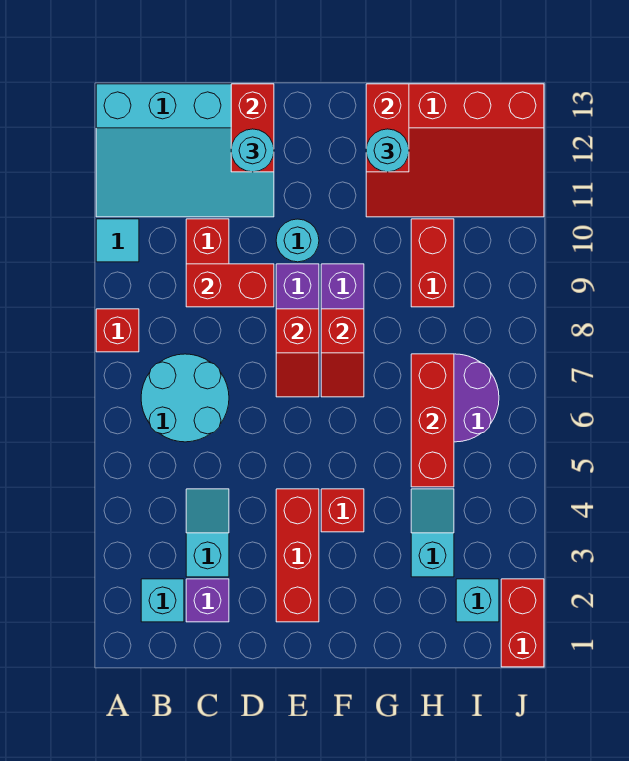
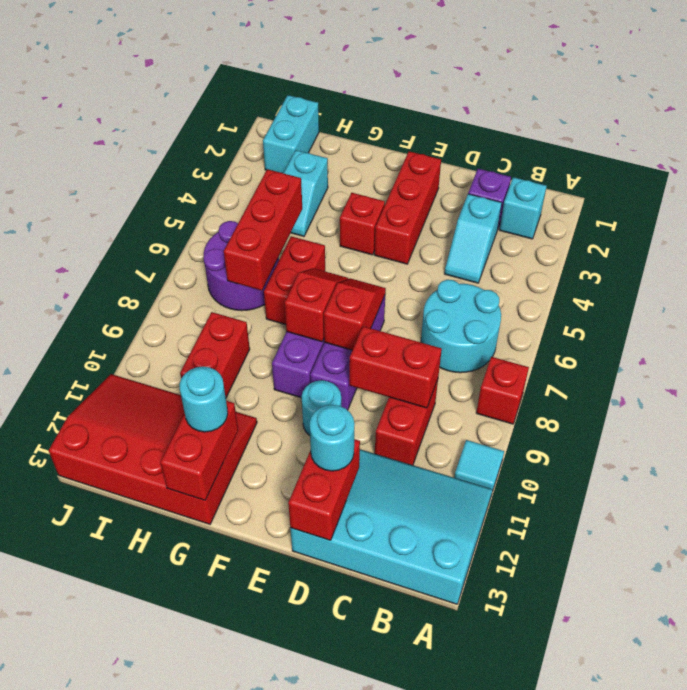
cyan brick I2 level 1 -> cyan brick I1:I2 level 1
red brick J1:J2 level 1 -> red brick G6:G7 level 1

